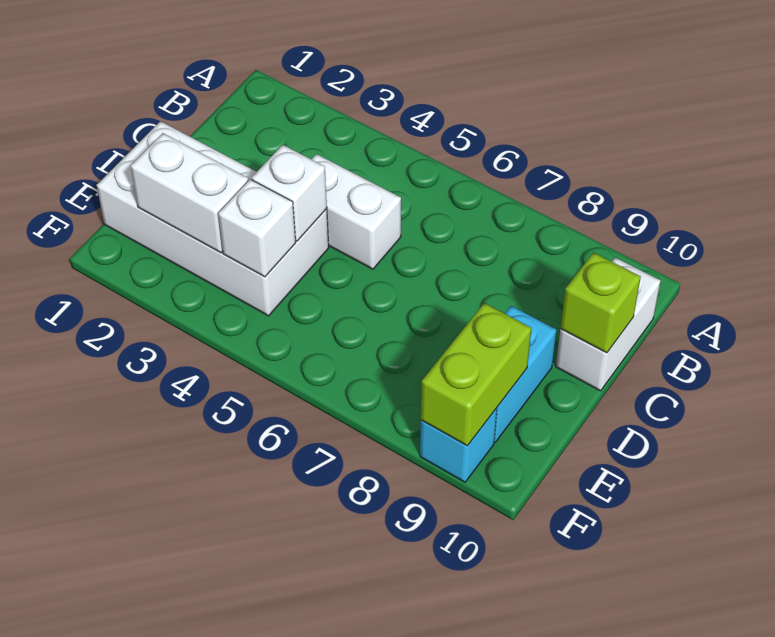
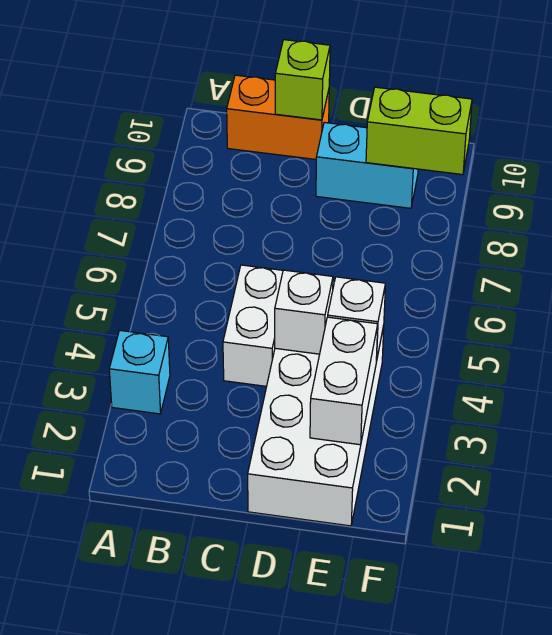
white brick B10:C10 level 1 -> orange brick B10:C10 level 1
cyan brick F9 level 1 -> cyan brick A3 level 1

